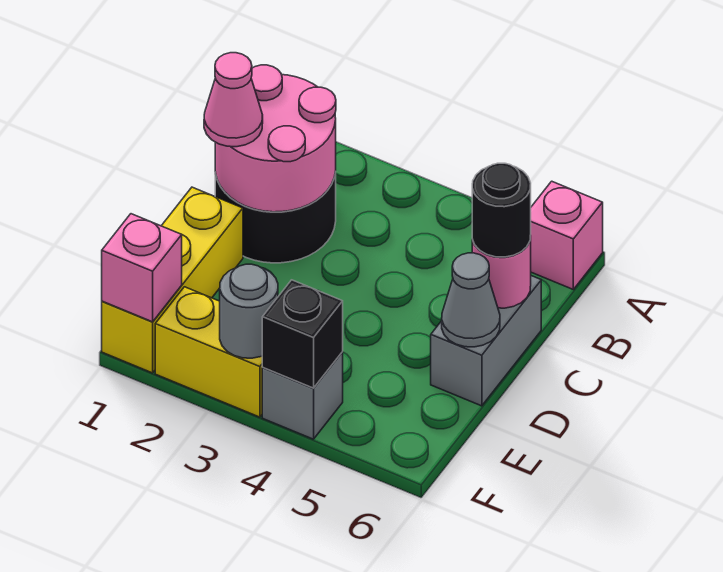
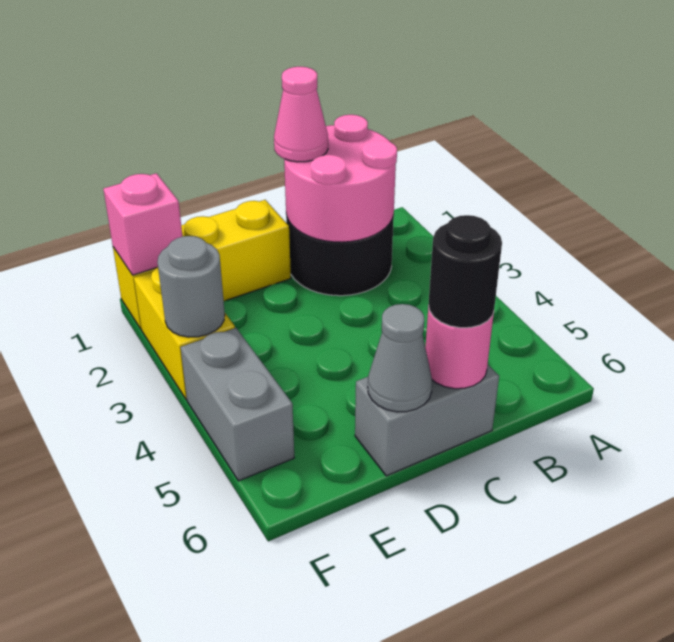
pink brick A6 level 1 -> none
grey brick F4 level 1 -> grey brick F4:F5 level 1
black brick F4 level 2 -> none

